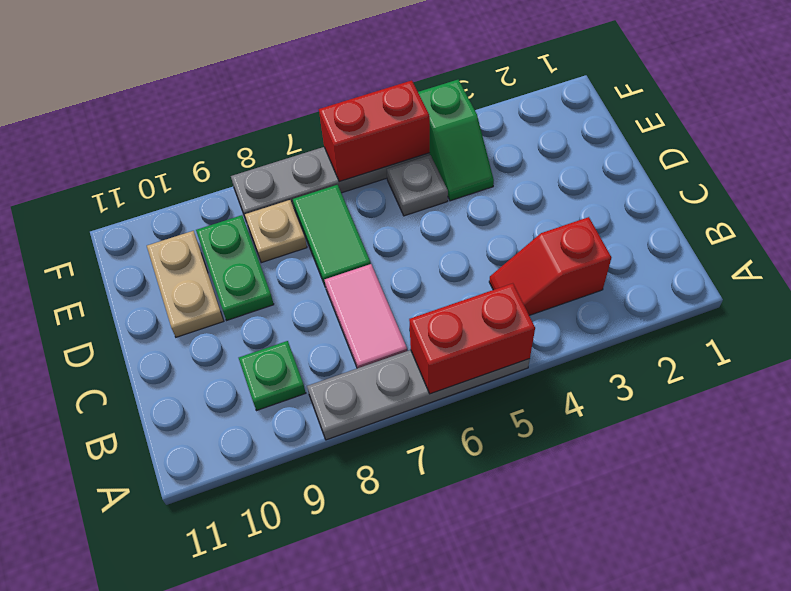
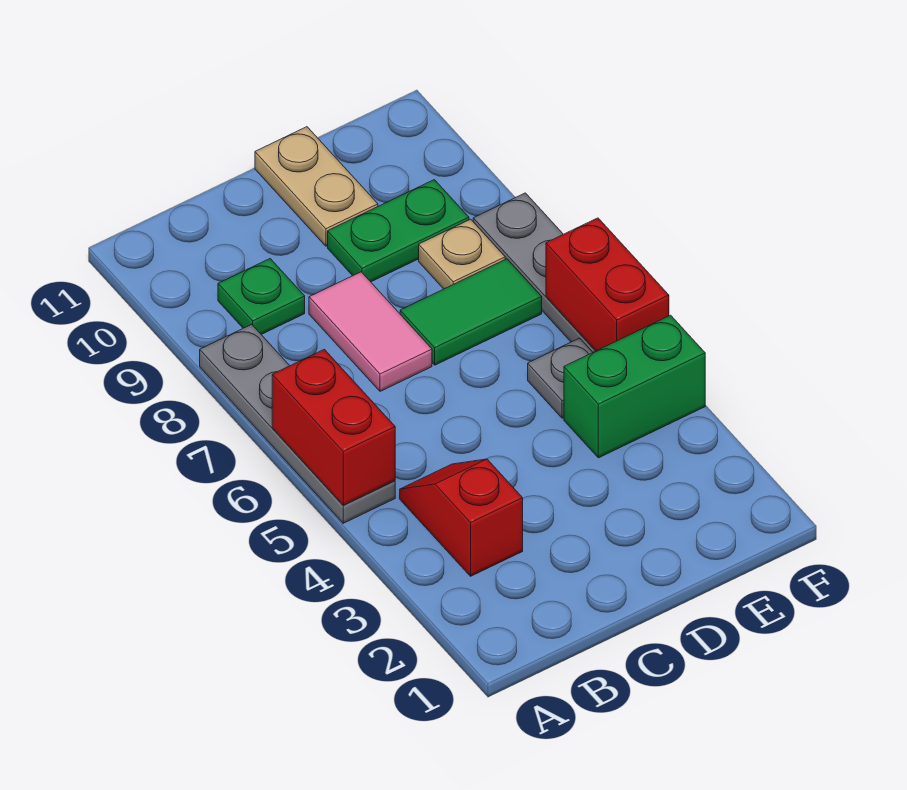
pink tile B7:C7 level 1 -> pink tile C7:C8 level 1
tan plate D10:E10 level 1 -> tan plate D10:D11 level 1
green slope E4:F4 level 1 top F -> green brick E4:F4 level 1

